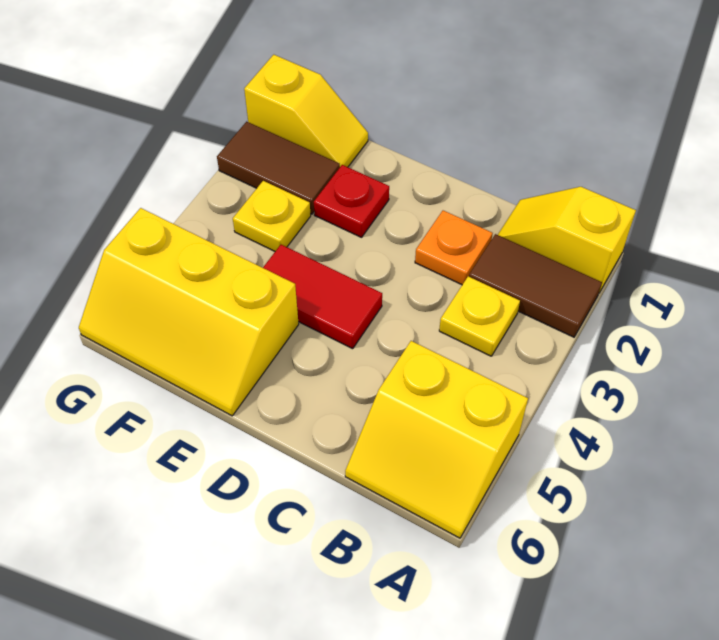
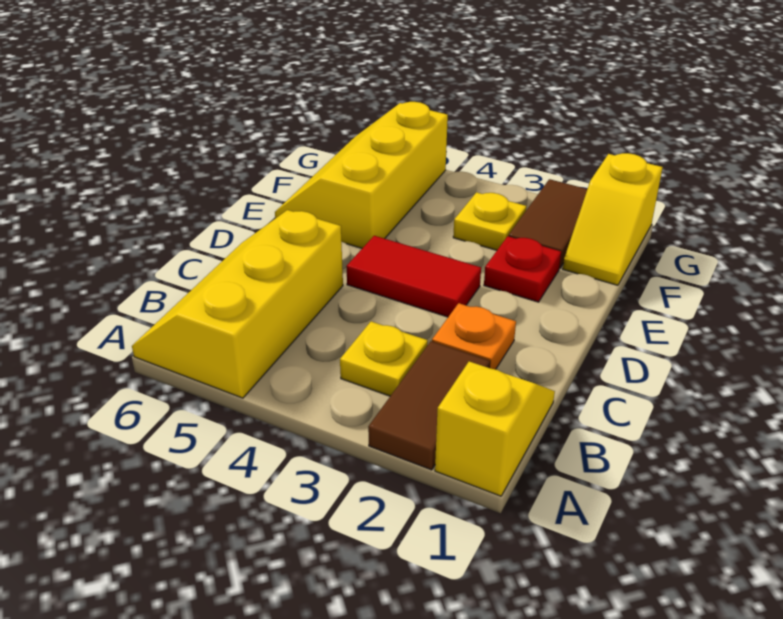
yellow slope A5:B6 level 1 top 5 -> yellow slope A5:C6 level 1 top 5
red tile D4:E4 level 1 -> red tile D3:D4 level 1

